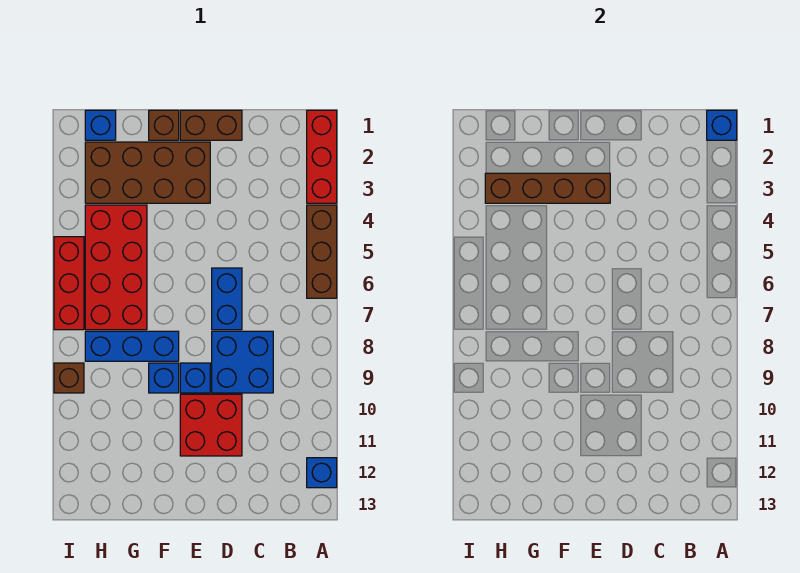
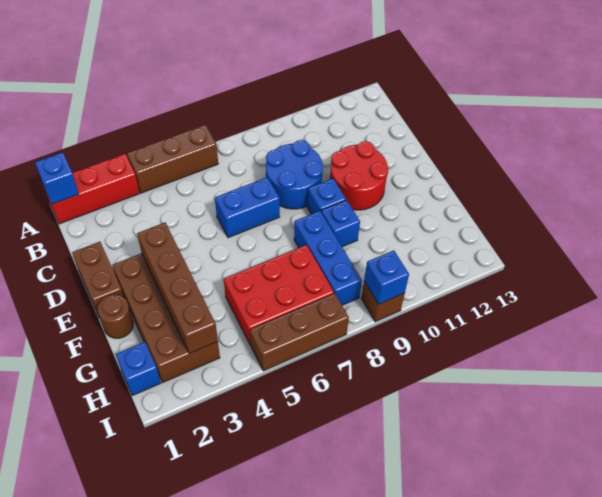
blue brick A12 level 1 -> blue brick I9 level 2
blue brick C8:D9 level 1 -> blue round brick C8:D9 level 1
red brick D10:E11 level 1 -> red round brick D10:E11 level 1
brown brick F1 level 1 -> brown round brick F1 level 1
red brick G4:H7 level 1 -> red brick G5:H7 level 1
red brick I5:I7 level 1 -> brown brick I5:I7 level 1

